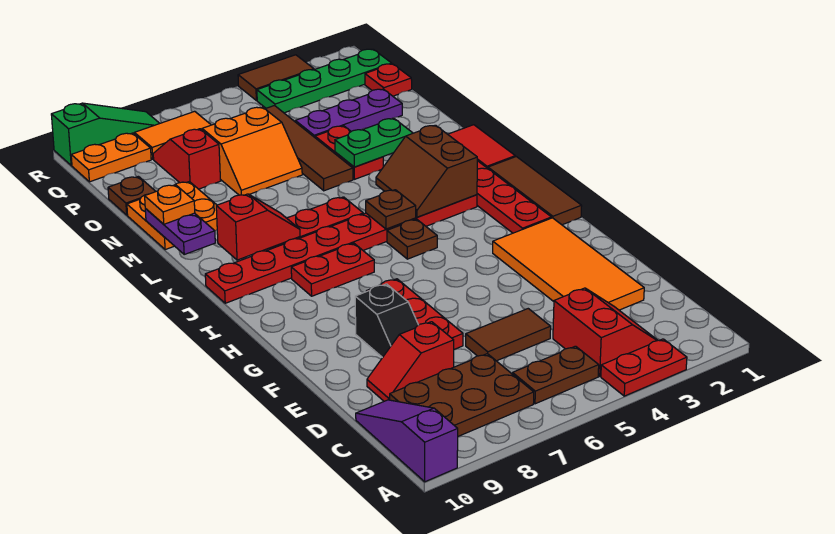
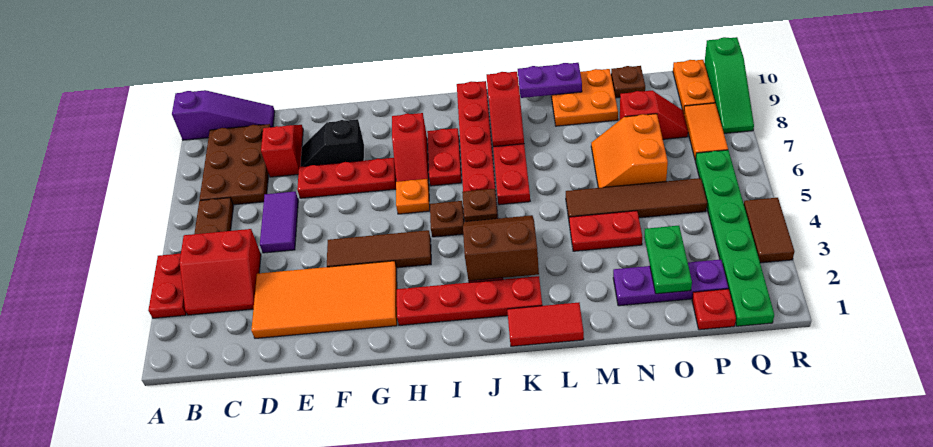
brown tile D5:D6 level 1 -> purple tile D5:D6 level 1
brown tile H1:J1 level 1 -> brown tile F4:H4 level 1
none -> red slope H7:H8 level 1 top 8
green plate M3:M4 level 2 -> green plate O2:O3 level 2
orange plate M10 level 3 -> orange plate H6 level 1
purple plate O2:O4 level 1 -> purple plate N2:P2 level 1
green plate Q1:Q4 level 1 -> green plate Q1:Q6 level 1

